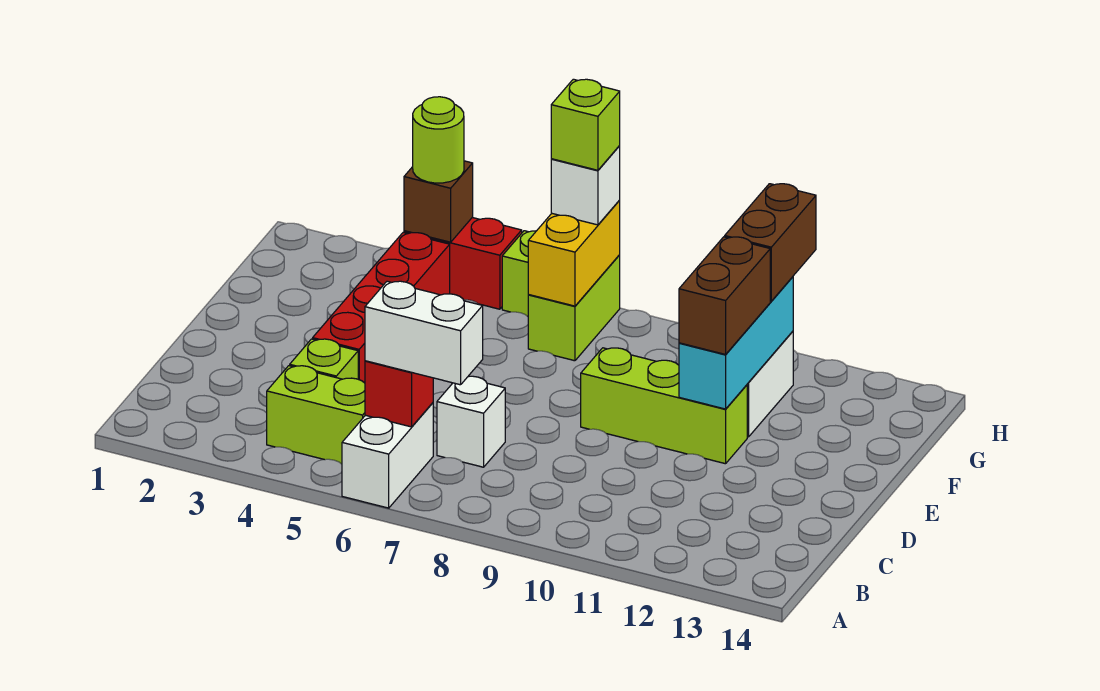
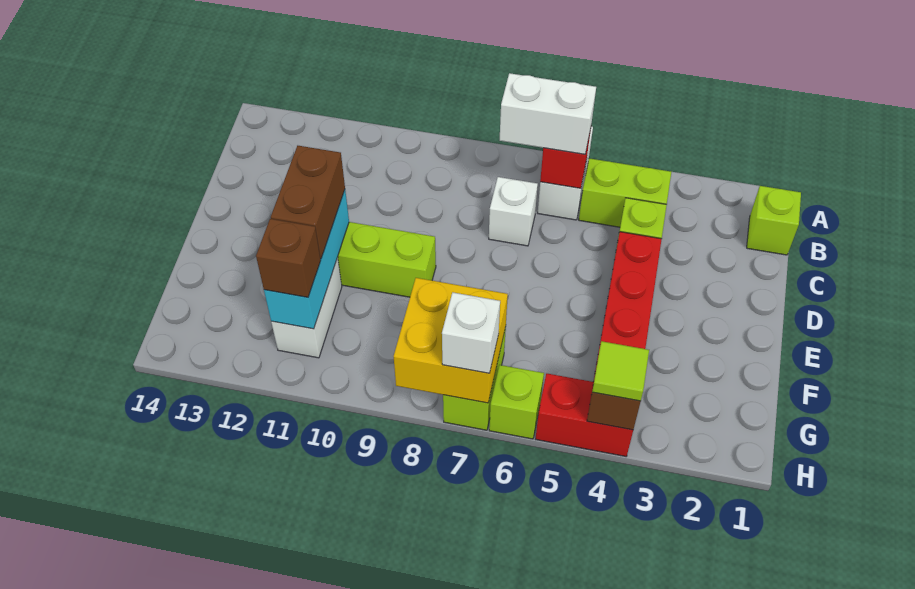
yellow brick G7:H7 level 2 -> yellow brick G7:H8 level 2
brown brick G11:H11 level 3 -> brown brick G11 level 3
lime round brick H4 level 3 -> lime tile H4 level 3
lime brick H7 level 4 -> lime brick B1 level 1

